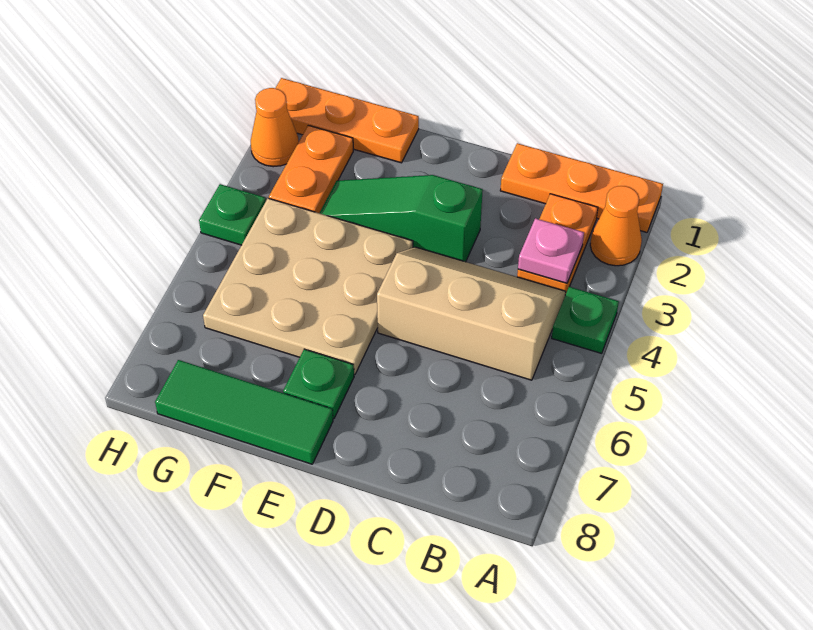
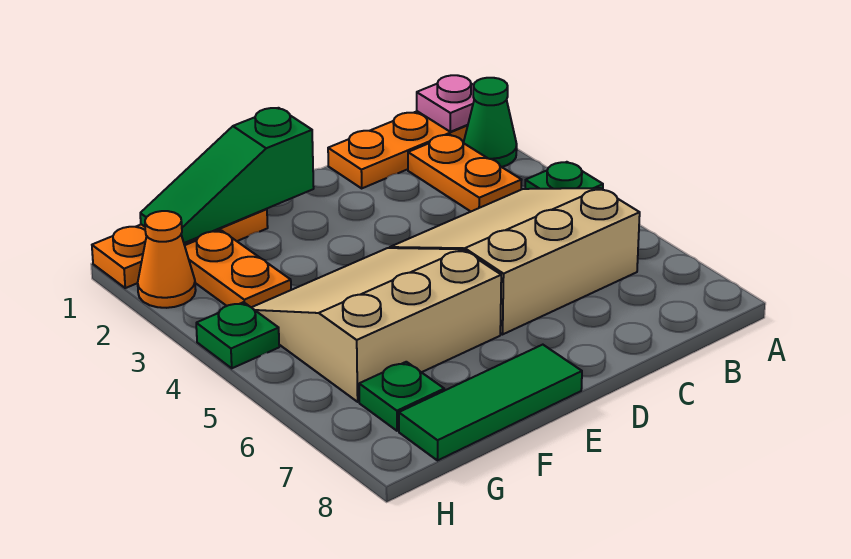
orange cone A2 level 1 -> green cone A2 level 1
pink plate B3 level 2 -> pink plate A1 level 2
tan slope B4:D5 level 1 top 5 -> tan slope B4:D6 level 1 top 6
green slope D3:F3 level 1 top D -> green slope E1:G1 level 2 top E
tan plate E4:G6 level 1 -> tan slope E4:G6 level 1 top 6
green plate E7 level 1 -> green plate G7 level 1

